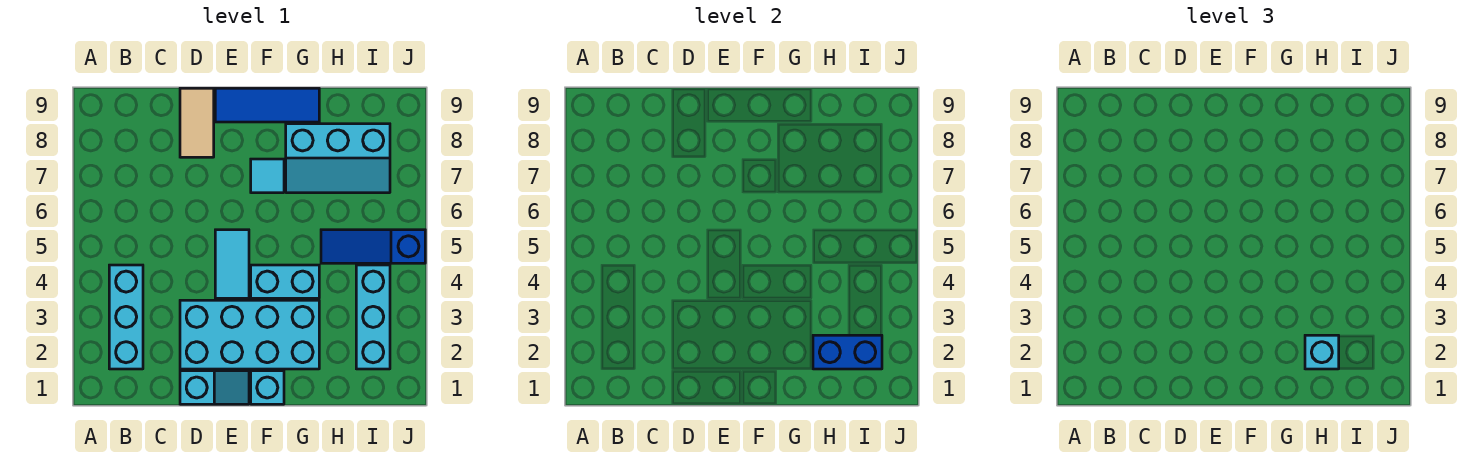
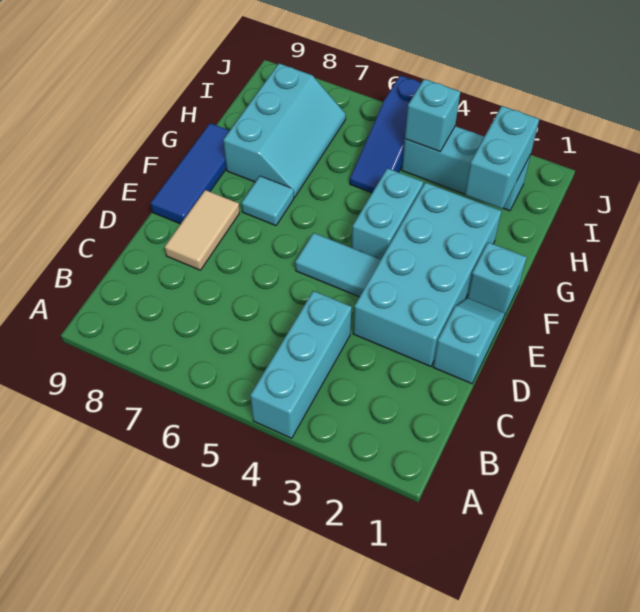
cyan brick B2:B4 level 1 -> cyan brick A4:C4 level 1
tan tile D8:D9 level 1 -> tan tile D8:E8 level 1
blue brick H2:I2 level 2 -> cyan brick H2:I2 level 2
cyan brick H2 level 3 -> cyan brick I4 level 2

